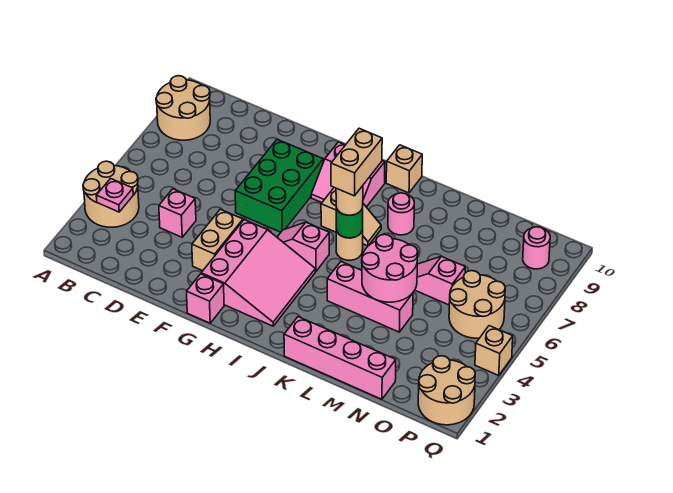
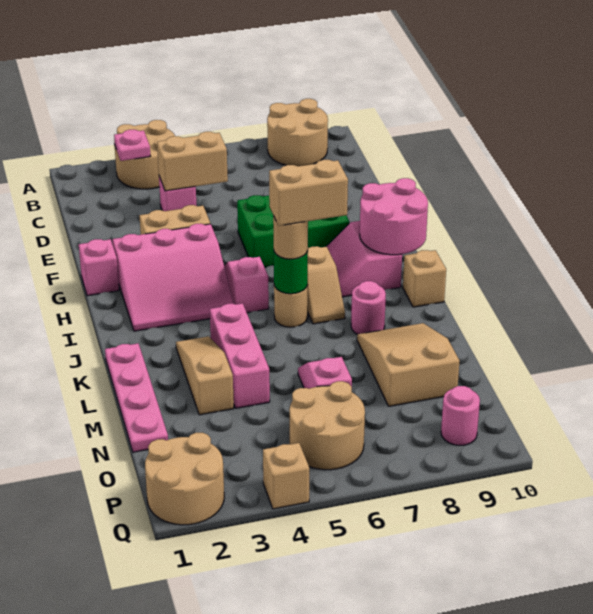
none -> tan brick D4:D5 level 2
pink brick K1:N1 level 1 -> pink plate K1:N1 level 1
none -> tan slope K3:M3 level 1 top M
pink round brick L4:M5 level 2 -> pink round brick H9:I10 level 2
none -> tan slope L8:N9 level 1 top N

